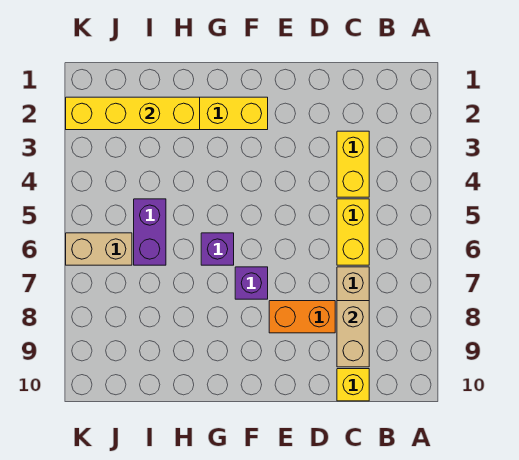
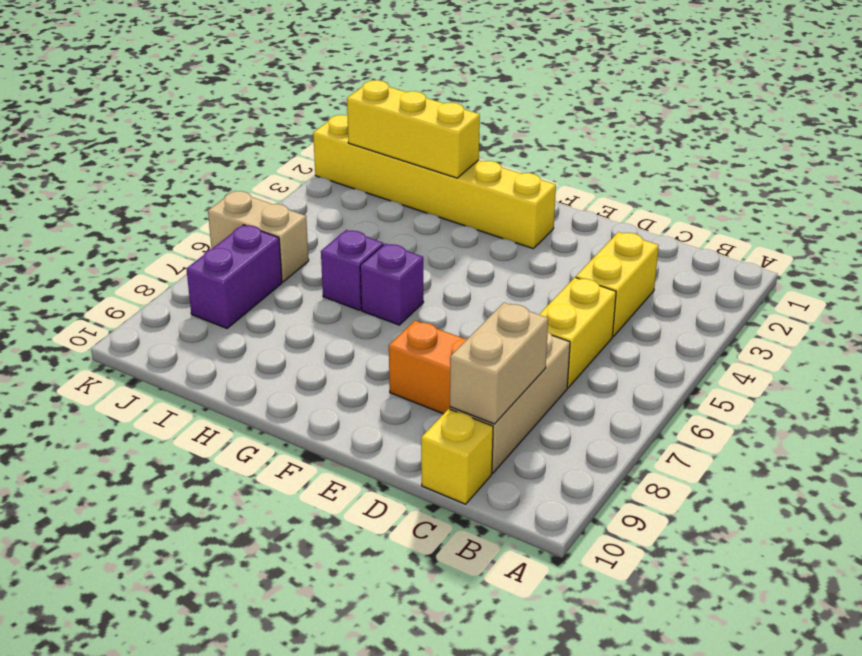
purple brick F7 level 1 -> purple brick H6 level 1
yellow brick H2:K2 level 2 -> yellow brick H2:J2 level 2
purple brick I5:I6 level 1 -> purple brick J7:J8 level 1

